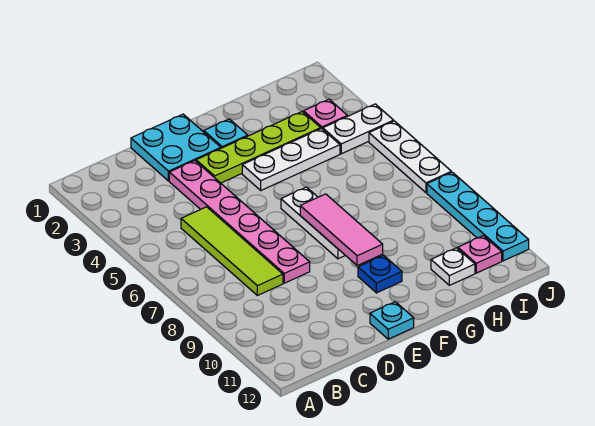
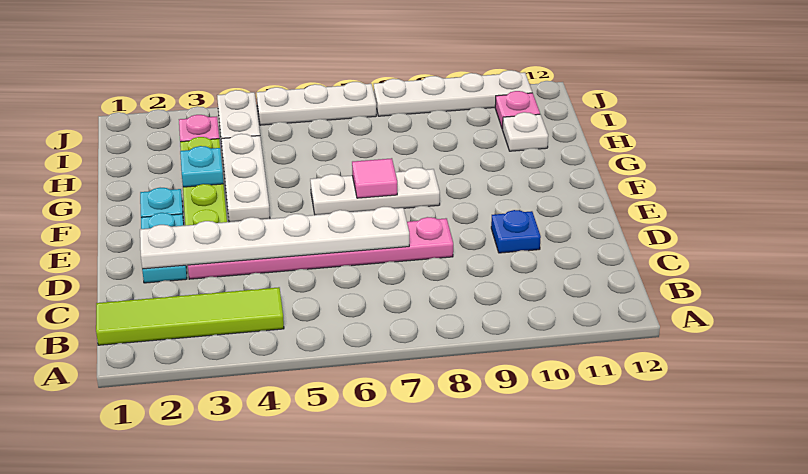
lime tile C5:C8 level 1 -> lime tile B1:B4 level 1
cyan plate D1:E2 level 1 -> cyan plate D2:E2 level 1
none -> white plate D2:D7 level 2
cyan plate E12 level 1 -> cyan plate G3 level 2
pink tile F7:F9 level 2 -> pink tile F7 level 2
blue plate F10 level 1 -> blue plate D10 level 1
cyan plate J8:J11 level 1 -> white plate J8:J11 level 1

